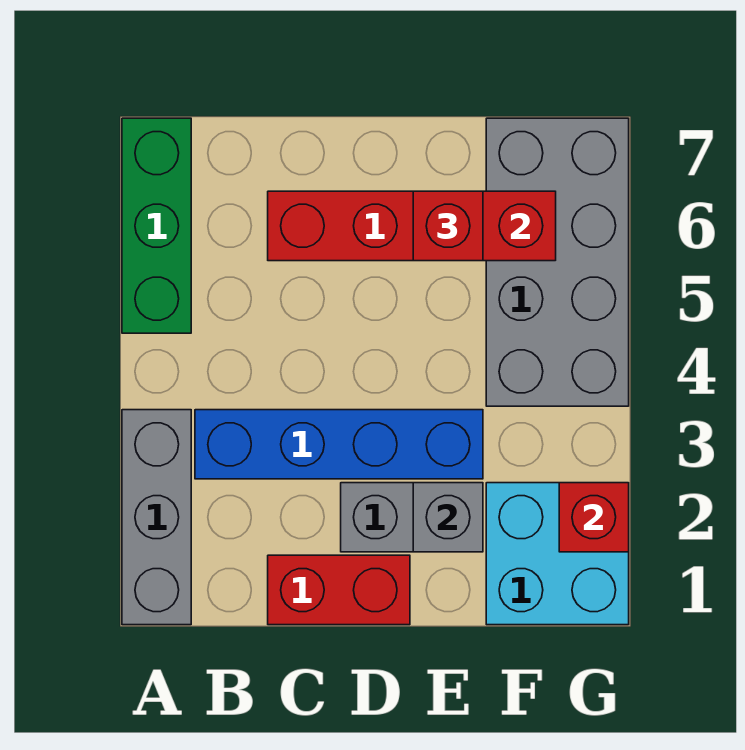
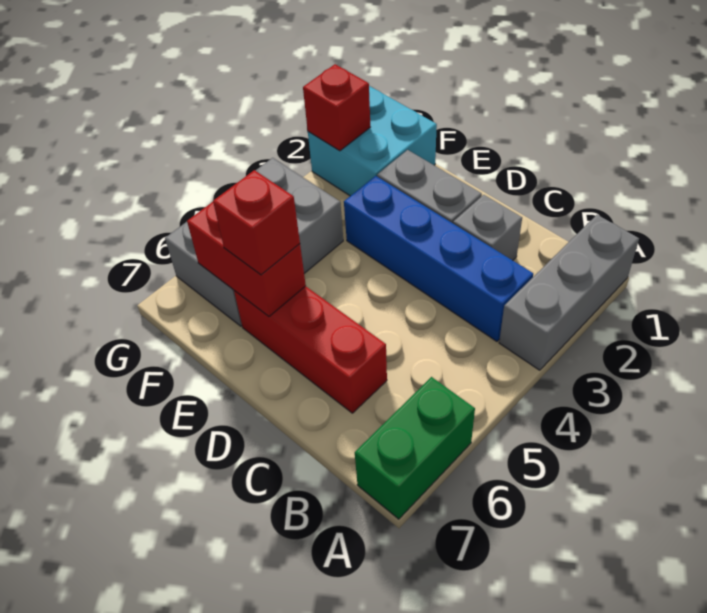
green brick A5:A7 level 1 -> green brick A6:A7 level 1
red brick C1:D1 level 1 -> none
grey brick E2 level 2 -> grey brick C2 level 1
grey brick F4:G7 level 1 -> grey brick F4:G6 level 1

